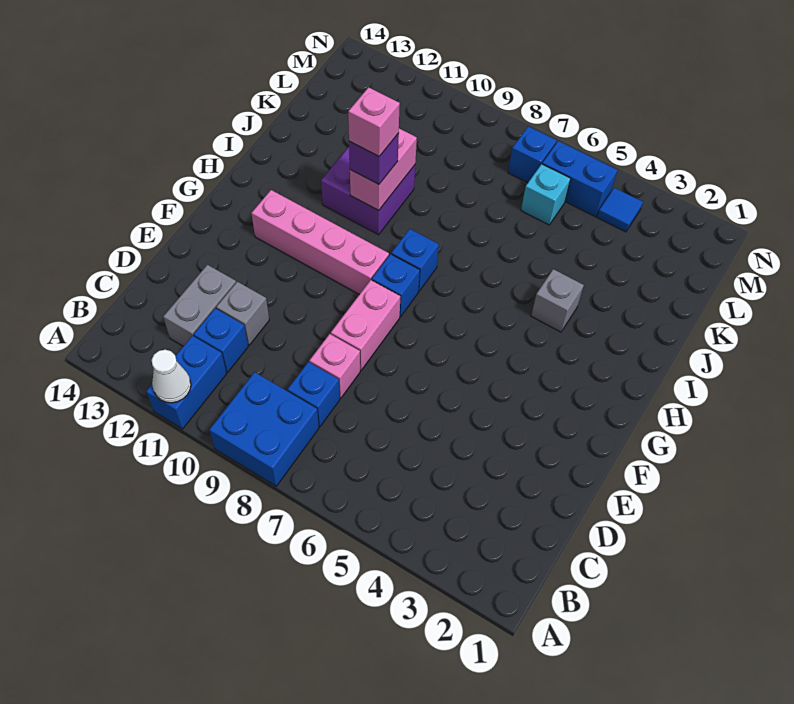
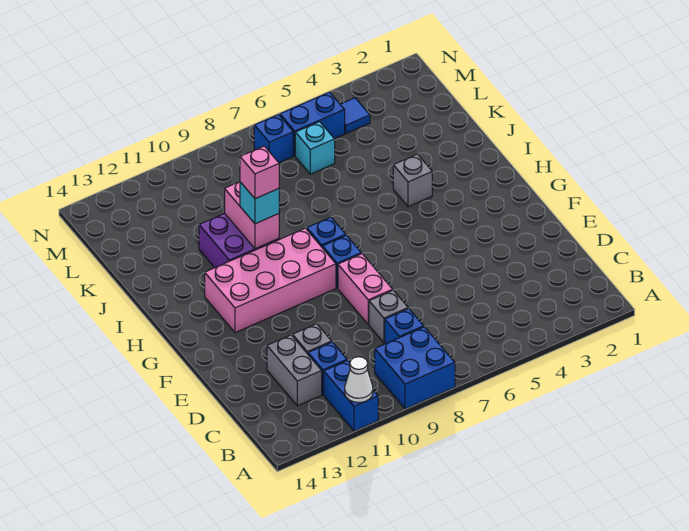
pink brick D8 level 1 -> grey brick D8 level 1
pink brick G9:G12 level 1 -> pink brick G9:H12 level 1
purple brick I10 level 3 -> cyan brick I10 level 3

